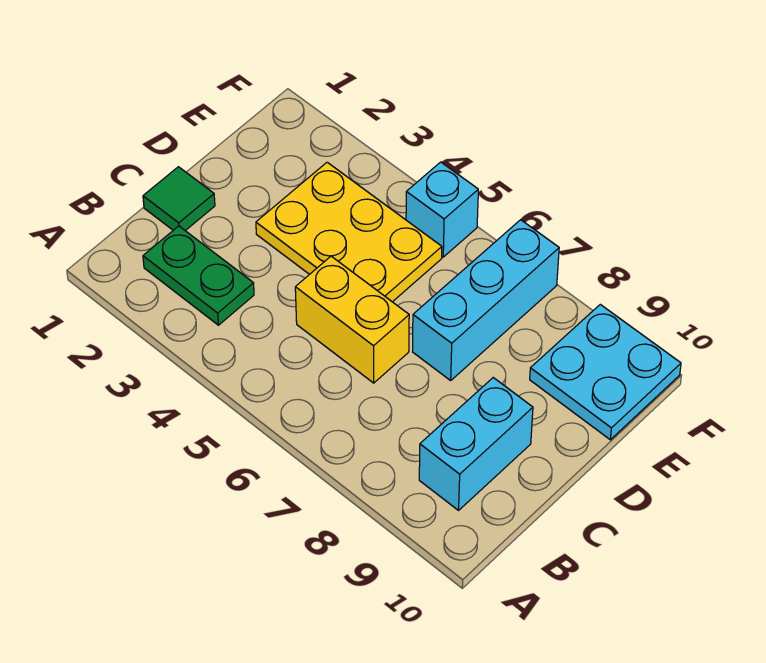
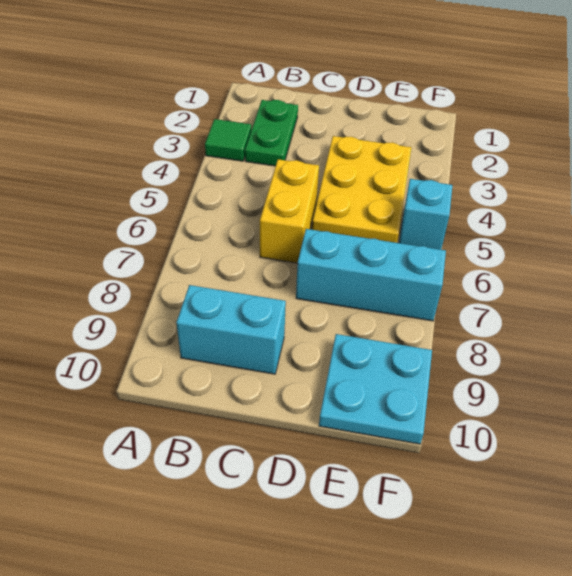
green tile C1 level 1 -> green tile A3 level 1

